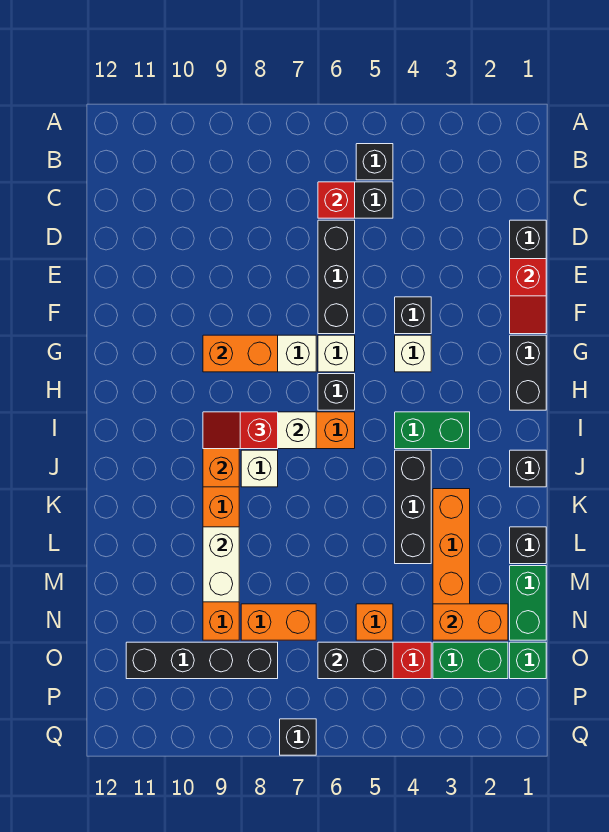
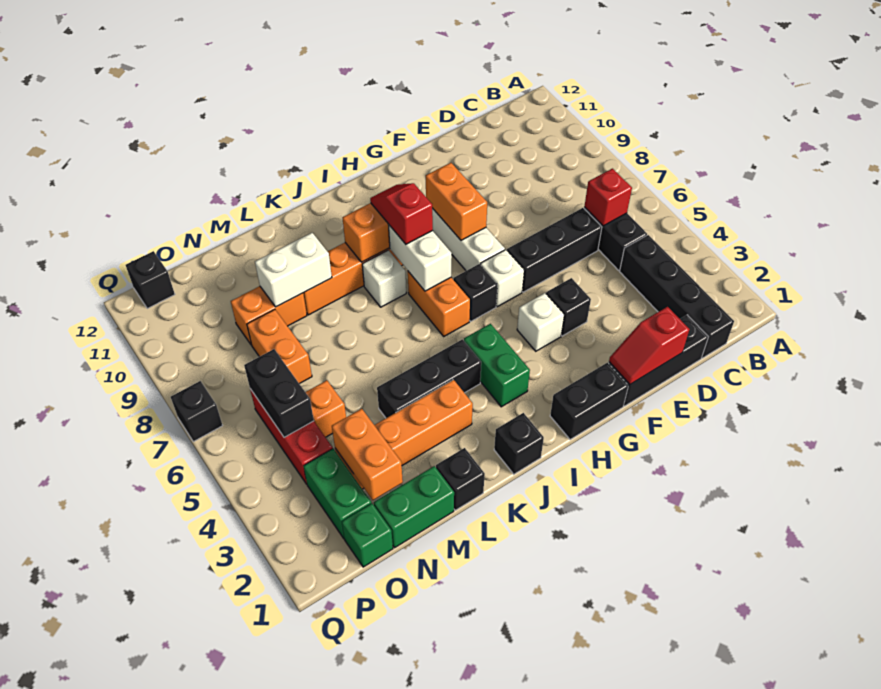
black brick B5 level 1 -> black brick P12 level 1
black brick O8:O11 level 1 -> black brick C1:C4 level 1

